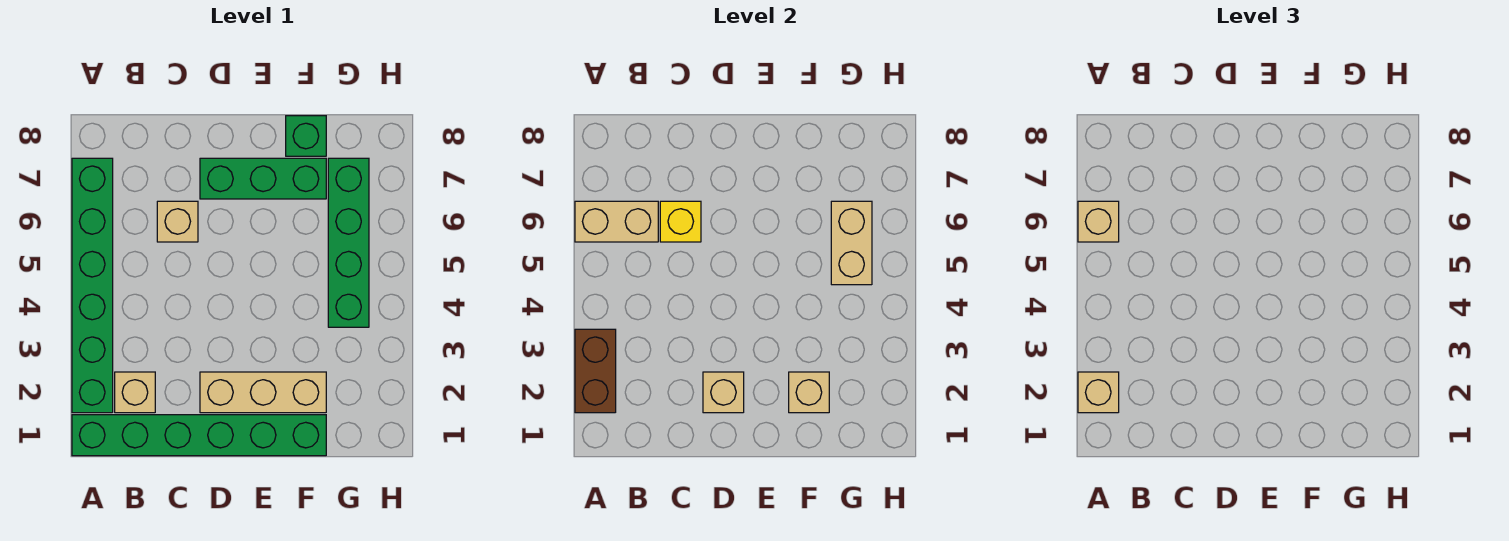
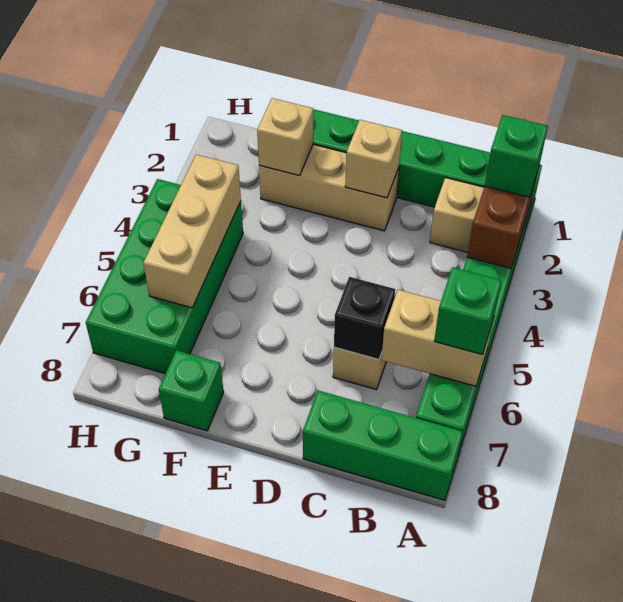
tan brick A2 level 3 -> green brick A2 level 3
tan brick A6 level 3 -> green brick A6 level 3
yellow brick C6 level 2 -> black brick C6 level 2
green brick D7:F7 level 1 -> green brick A8:C8 level 1
green brick G4:G7 level 1 -> green brick G4:H7 level 1
tan brick G5:G6 level 2 -> tan brick G4:G6 level 2

